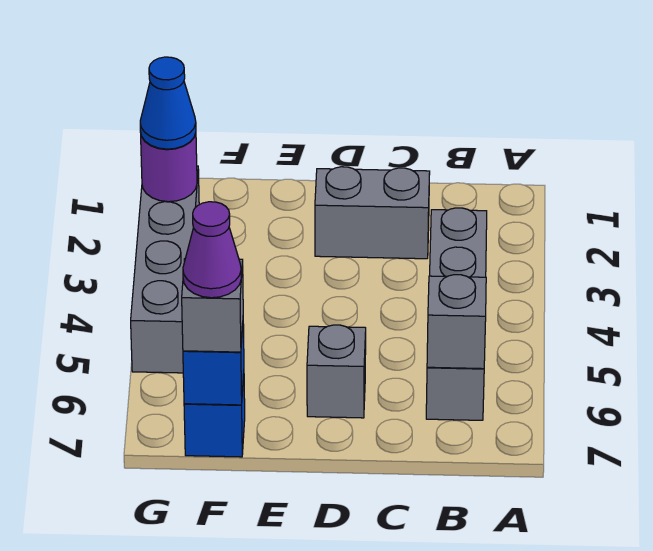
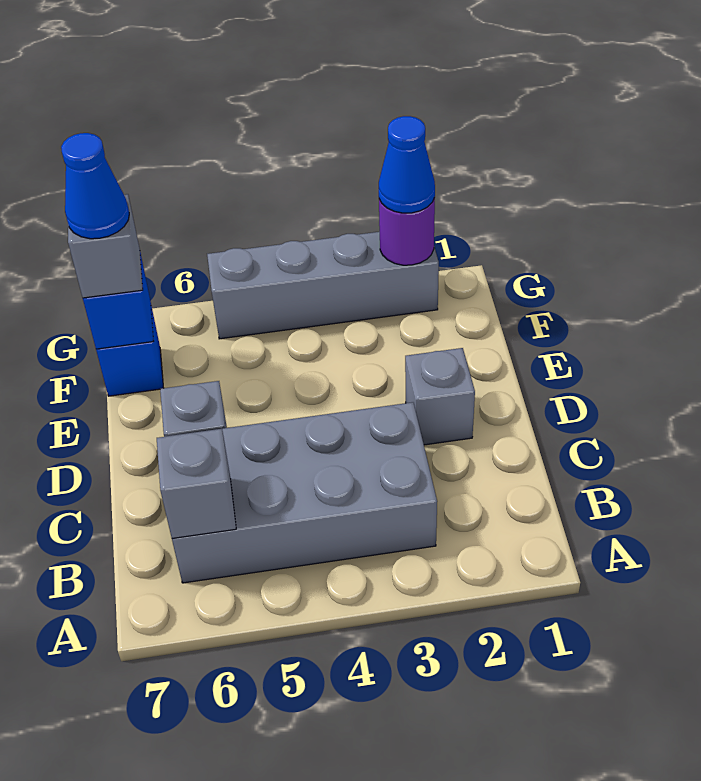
grey brick B3:B6 level 1 -> grey brick B3:C6 level 1
grey brick C2:D2 level 1 -> grey brick D2 level 1
purple cone F7 level 4 -> blue cone F7 level 4

